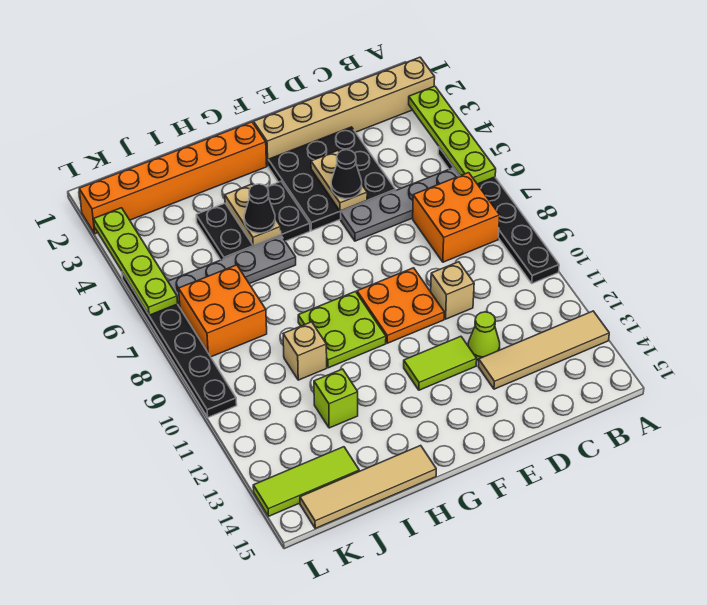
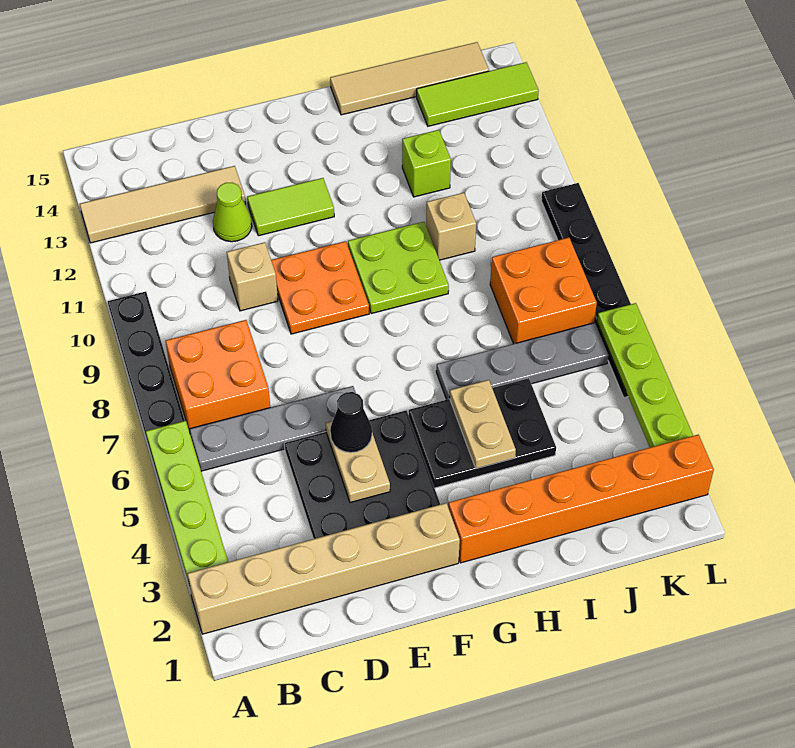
black cone H5 level 3 -> none

